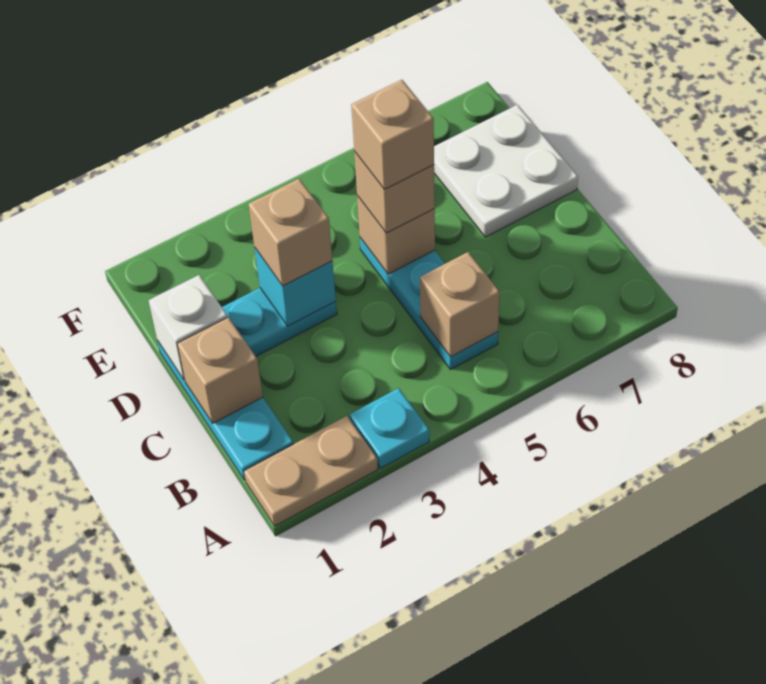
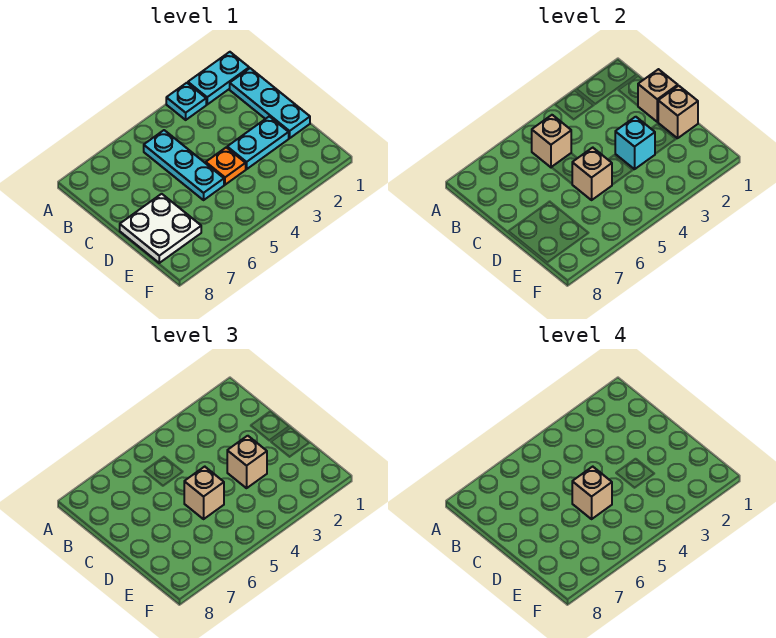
tan plate A1:A2 level 1 -> cyan plate A1:A2 level 1
white brick D1 level 2 -> tan brick D1 level 2
none -> orange plate D4 level 1

